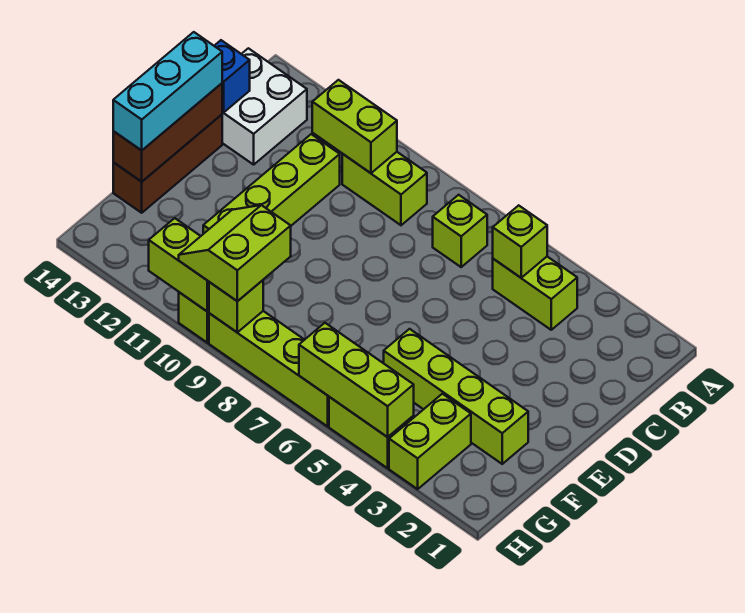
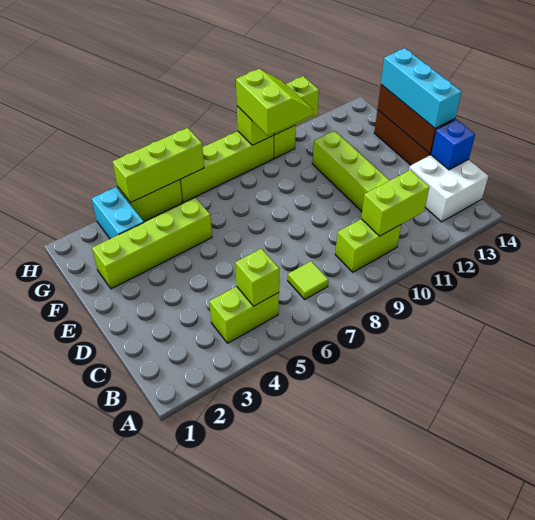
lime brick B7 level 1 -> lime tile B7 level 1
lime brick G3:H3 level 1 -> cyan brick G3:H3 level 1

